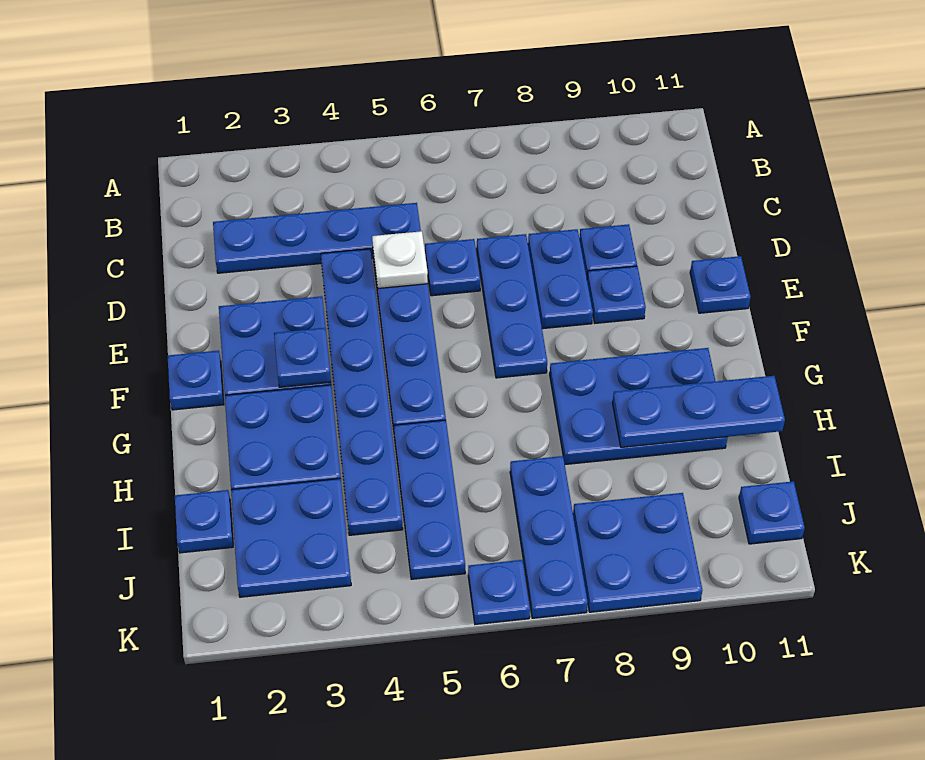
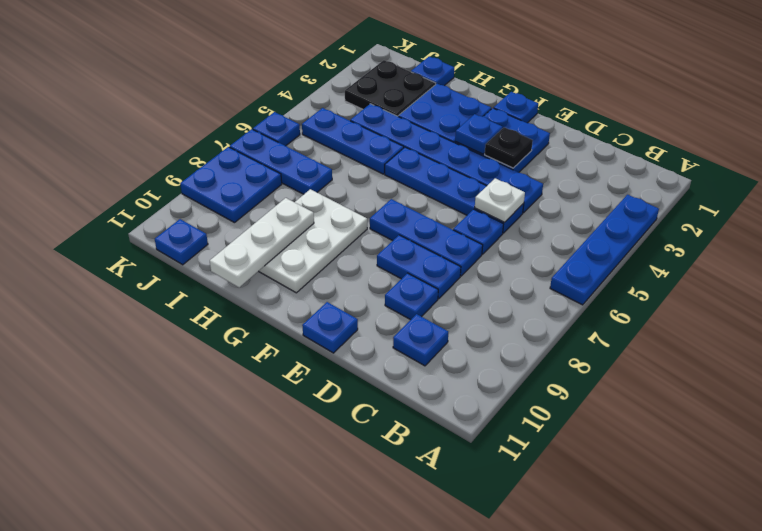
blue plate C2:C5 level 1 -> blue plate A3:A6 level 1
none -> black plate E3 level 2
blue plate E9 level 1 -> blue plate C10 level 1
blue plate G8:H10 level 1 -> white plate G8:H10 level 1
blue plate H9:H11 level 2 -> white plate H9:H11 level 2
blue plate I2:J3 level 1 -> black plate I2:J3 level 1

